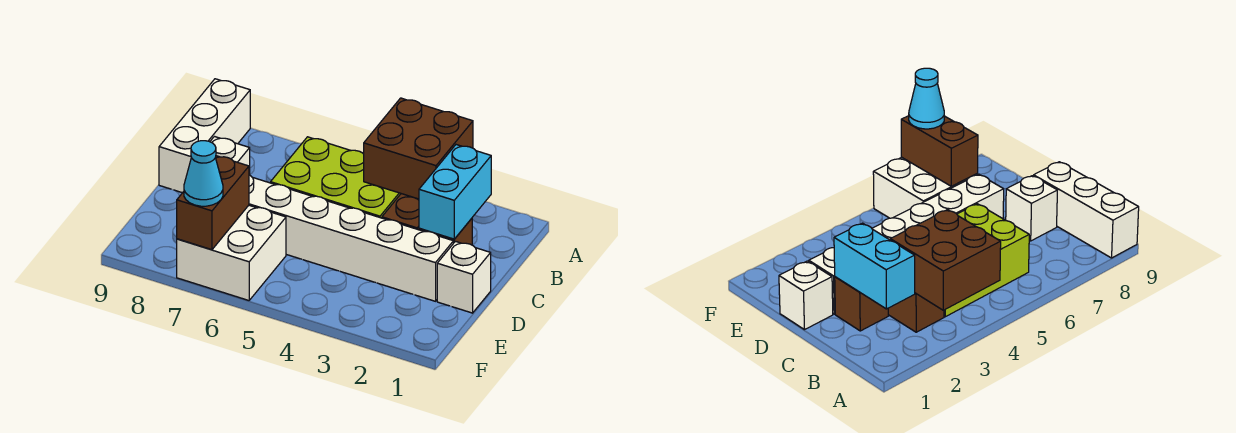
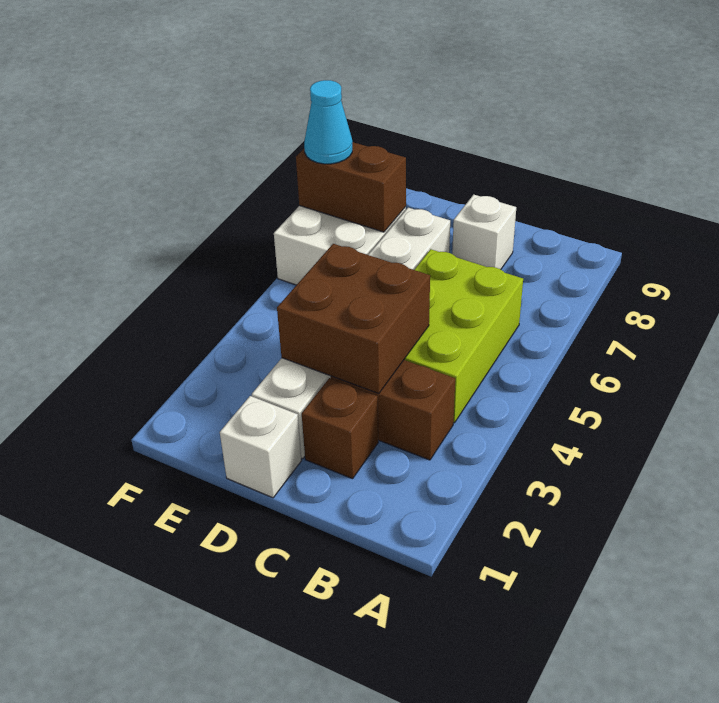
brown brick A3:B4 level 2 -> brown brick C3:D4 level 2
white brick A9:C9 level 1 -> none
cyan brick B2:C2 level 2 -> none

